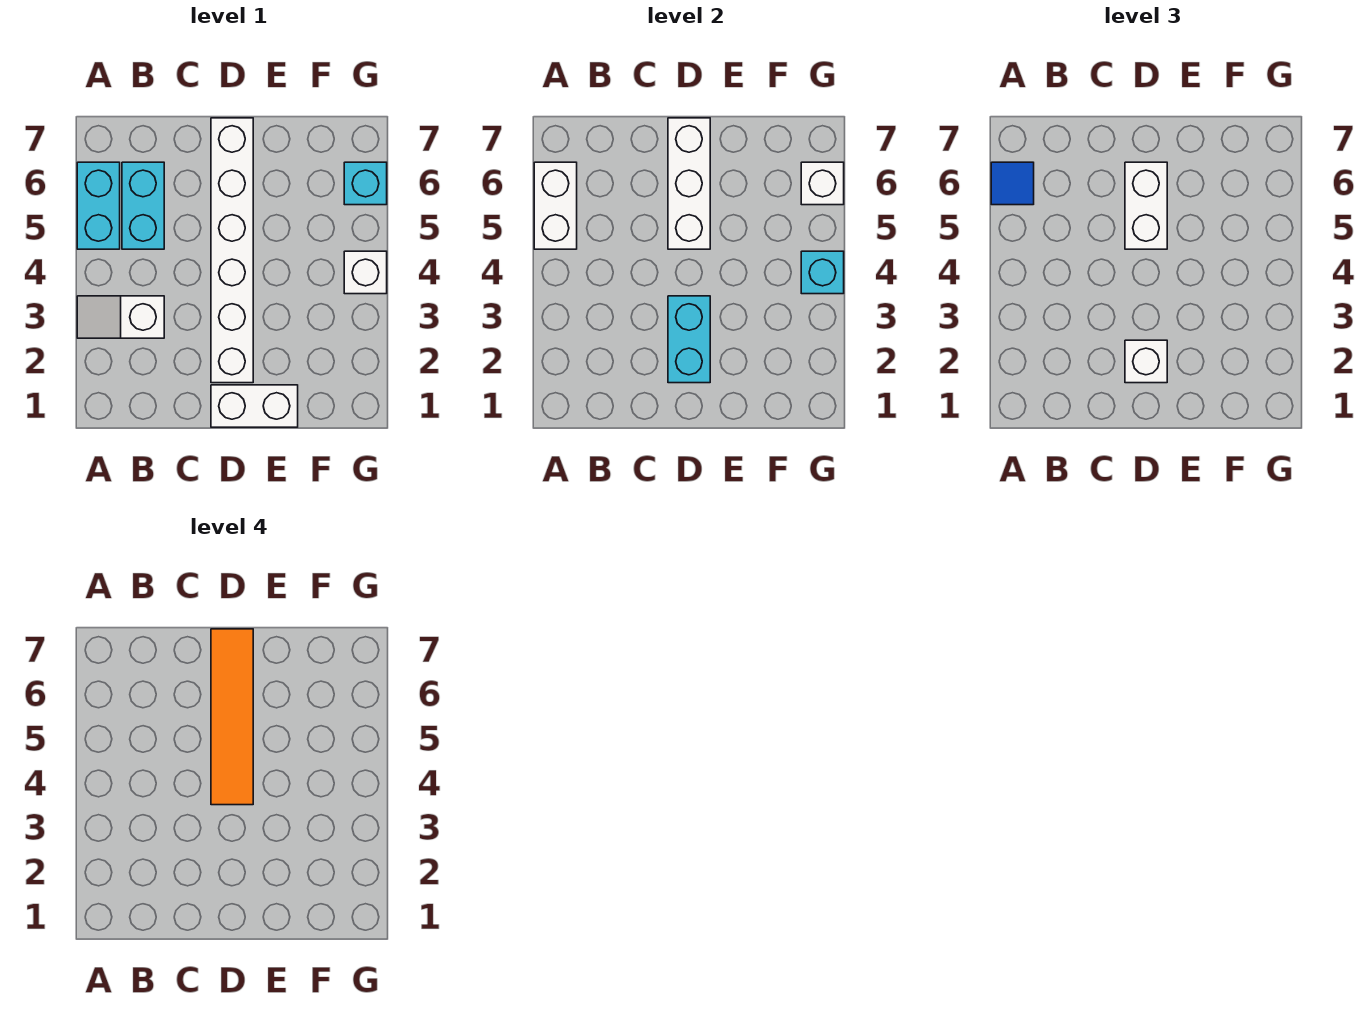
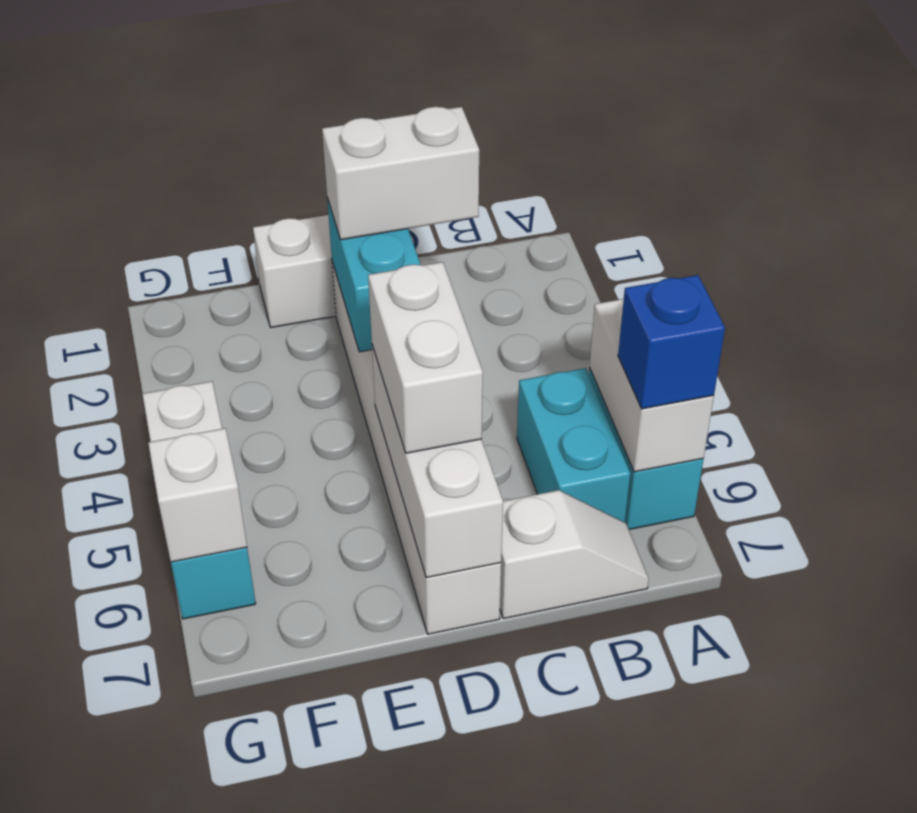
white slope A3:B3 level 1 top B -> white slope B7:C7 level 1 top C
blue tile A6 level 3 -> blue brick A6 level 3
white brick D2 level 3 -> white brick C2:D2 level 3
orange tile D4:D7 level 4 -> none
cyan brick G4 level 2 -> none

